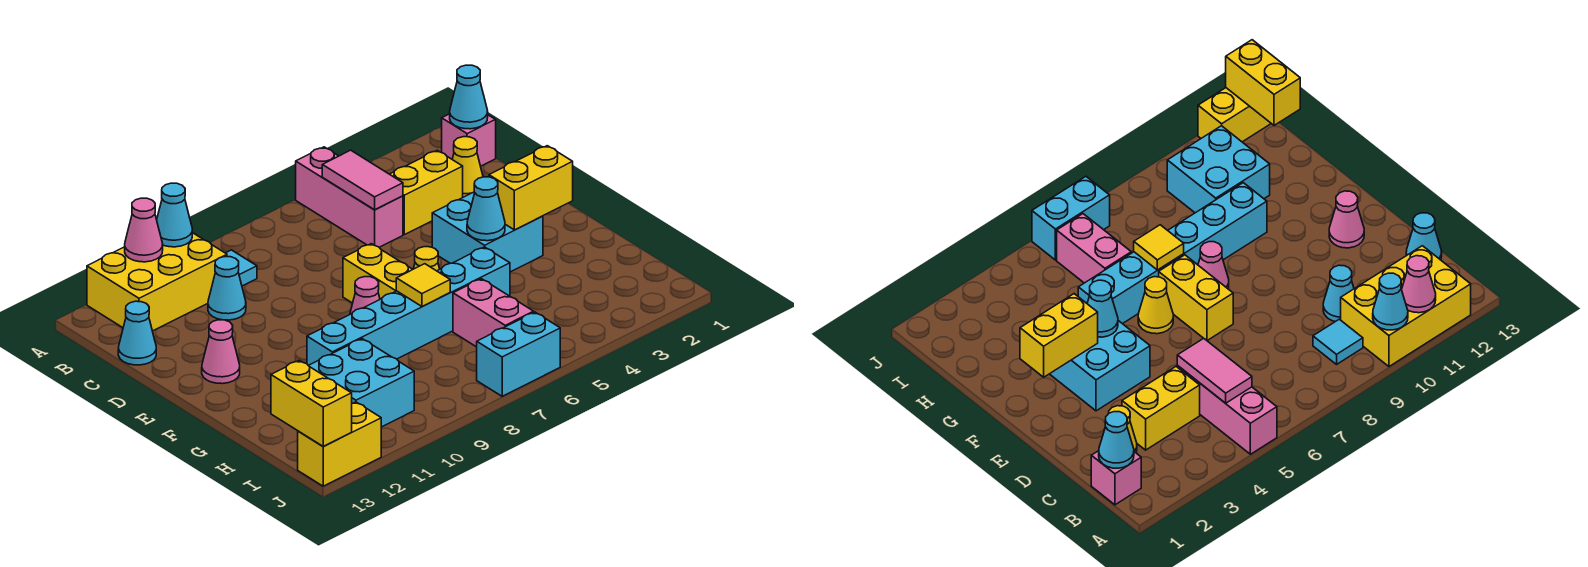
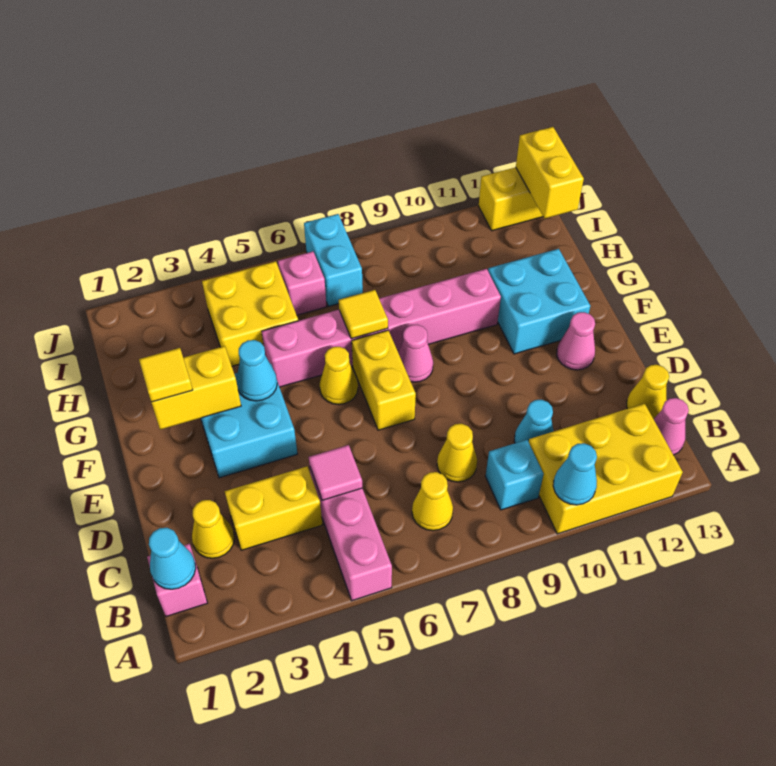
pink cone A11 level 2 -> pink cone B13 level 1
pink tile B5:C5 level 2 -> pink tile C5 level 2
none -> yellow cone B7 level 1
cyan tile B9 level 1 -> cyan brick B9 level 1
none -> yellow cone C8 level 1
cyan cone C13 level 1 -> yellow cone C13 level 1
none -> yellow tile F2 level 3
cyan brick G5:G10 level 1 -> pink brick G5:G10 level 1
none -> yellow brick H4:I5 level 1
pink brick H6:I6 level 1 -> pink brick I6 level 1
cyan brick H10:I11 level 1 -> cyan brick F11:G12 level 1
cyan brick J6:J7 level 1 -> cyan brick I7:J7 level 1

